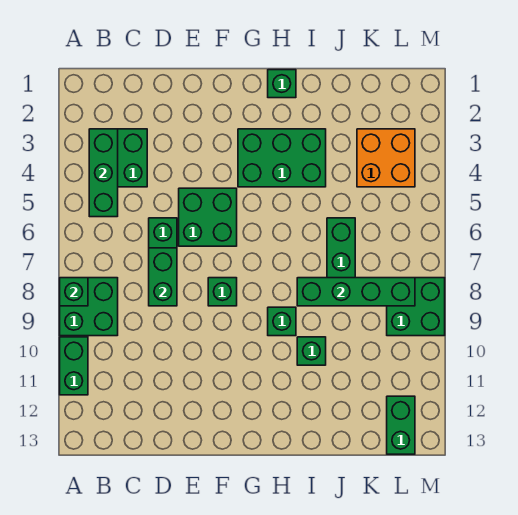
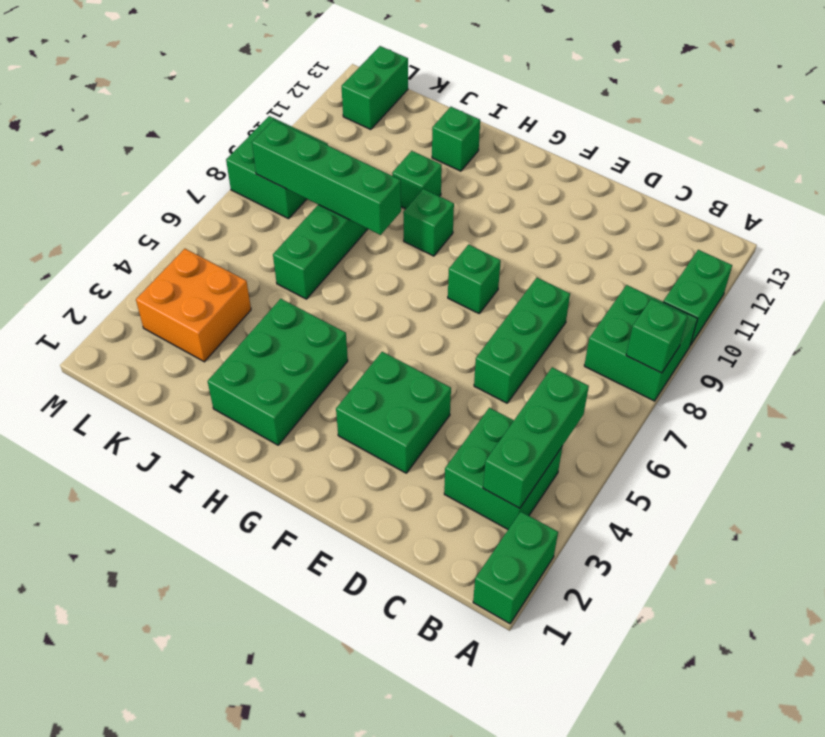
green brick D7:D8 level 2 -> green brick A1:A2 level 1
green brick E5:F6 level 1 -> green brick E3:F4 level 1
green brick G3:I4 level 1 -> green brick H2:I4 level 1
green brick H1 level 1 -> green brick I12 level 1

